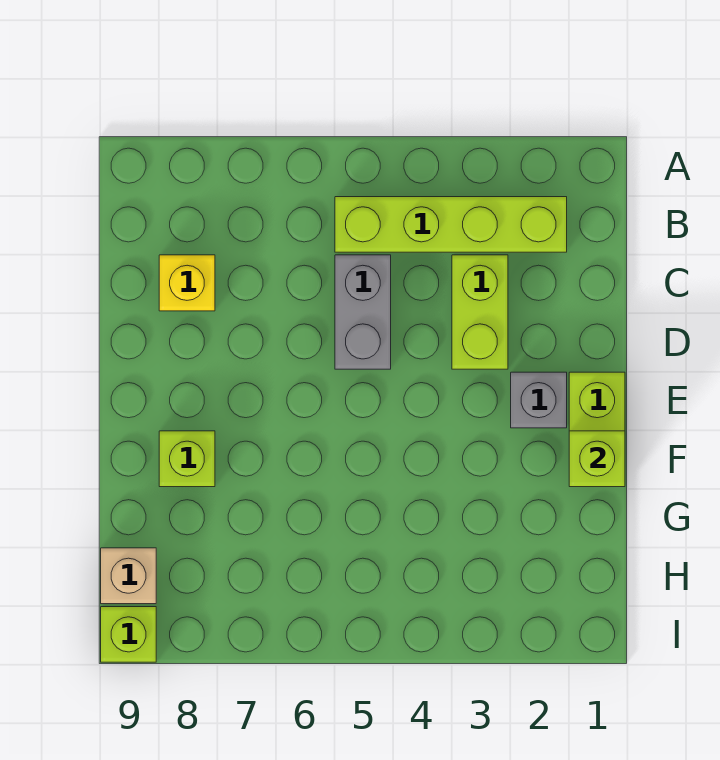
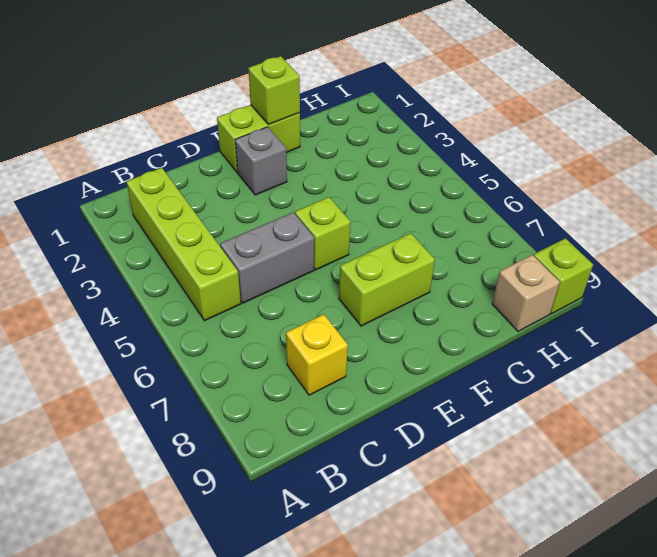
lime brick C3:D3 level 1 -> lime brick E7:F7 level 1
lime brick F8 level 1 -> lime brick E5 level 1

